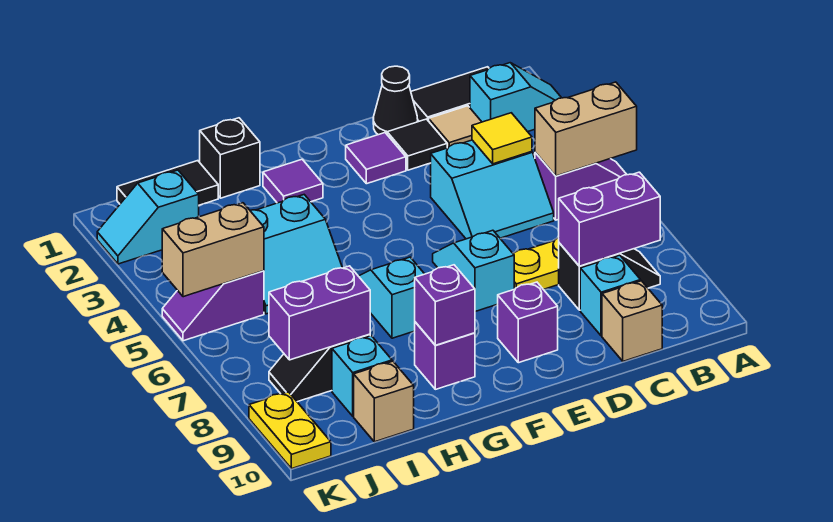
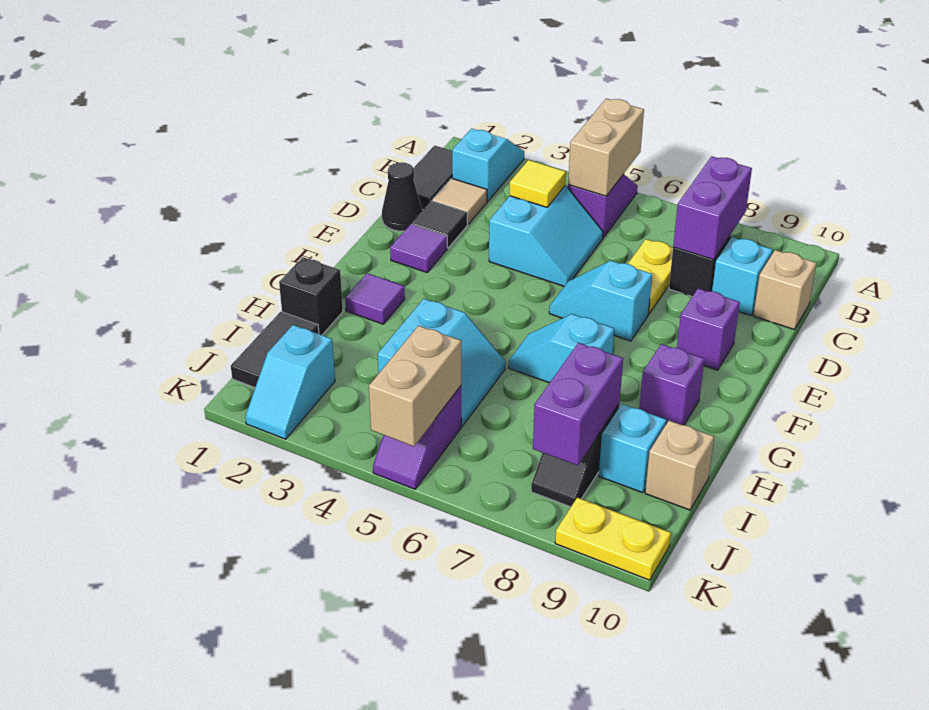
purple brick G9 level 2 -> none

